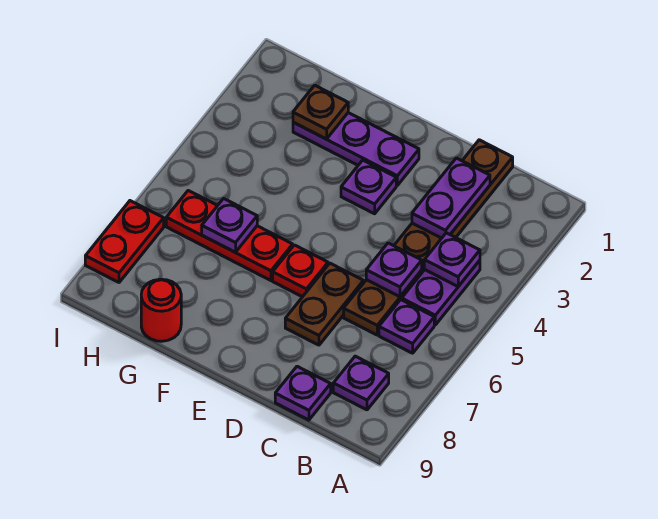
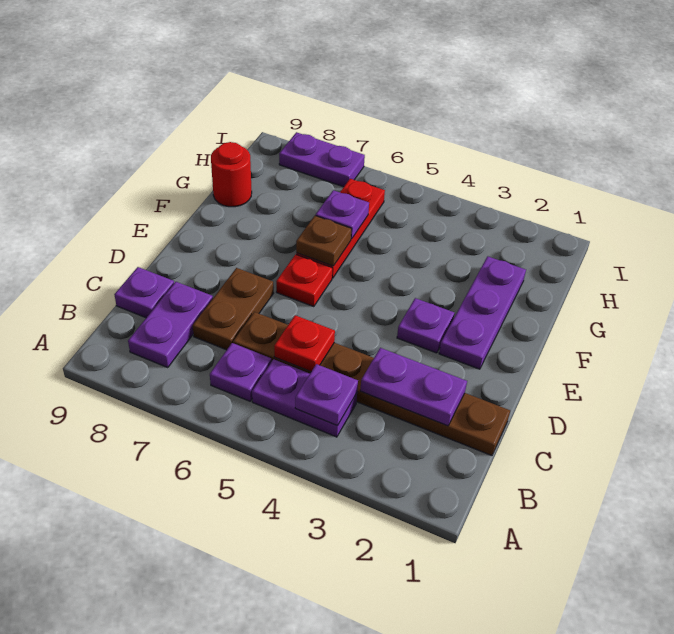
purple plate B8 level 1 -> purple plate B8:C8 level 1
purple plate C5 level 2 -> red plate C5 level 2
brown plate D6:D7 level 1 -> brown plate C7:D7 level 1
brown plate G2 level 2 -> brown plate F6 level 2
red plate I7:I8 level 1 -> purple plate I7:I8 level 1

